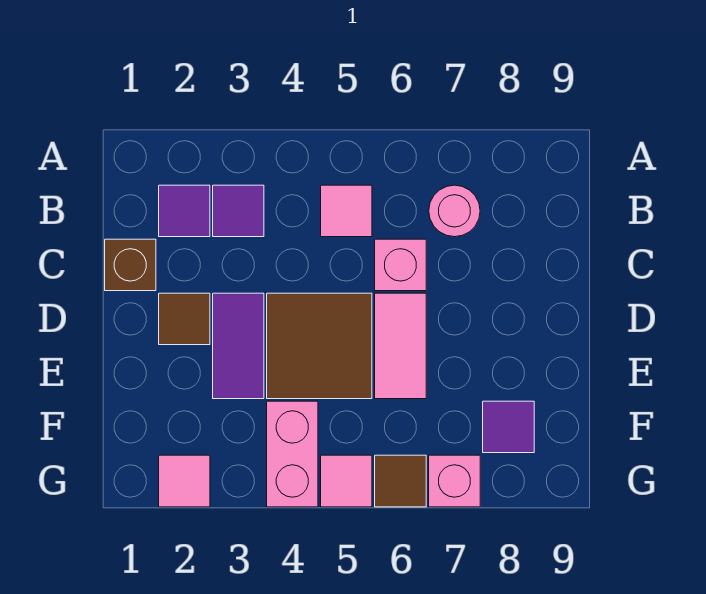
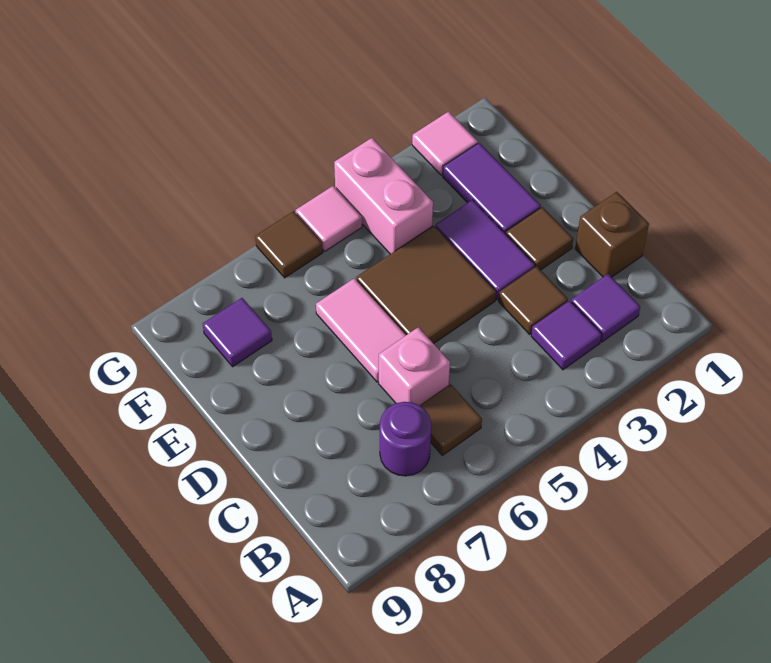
pink tile B5 level 1 -> none
none -> brown tile B6 level 1
pink round brick B7 level 1 -> purple round brick B7 level 1
none -> brown tile C3 level 1
none -> purple tile E2:F2 level 1
pink brick G7 level 1 -> none

